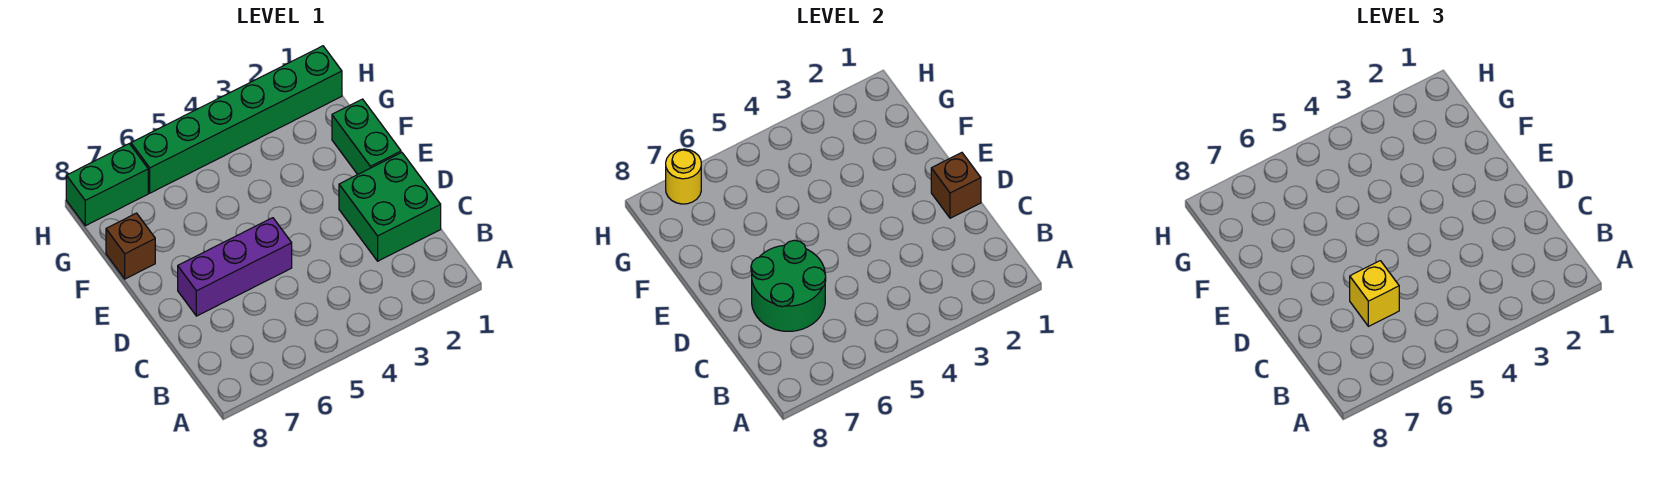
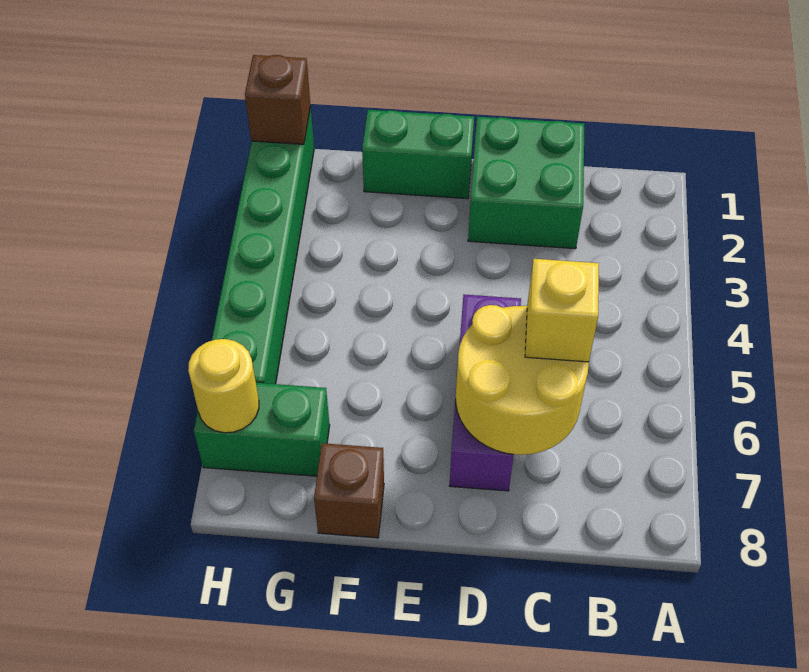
green round brick C6:D7 level 2 -> yellow round brick C6:D7 level 2
brown brick D1 level 2 -> brown brick H1 level 2
green brick H7:H8 level 1 -> green brick G7:H7 level 1

